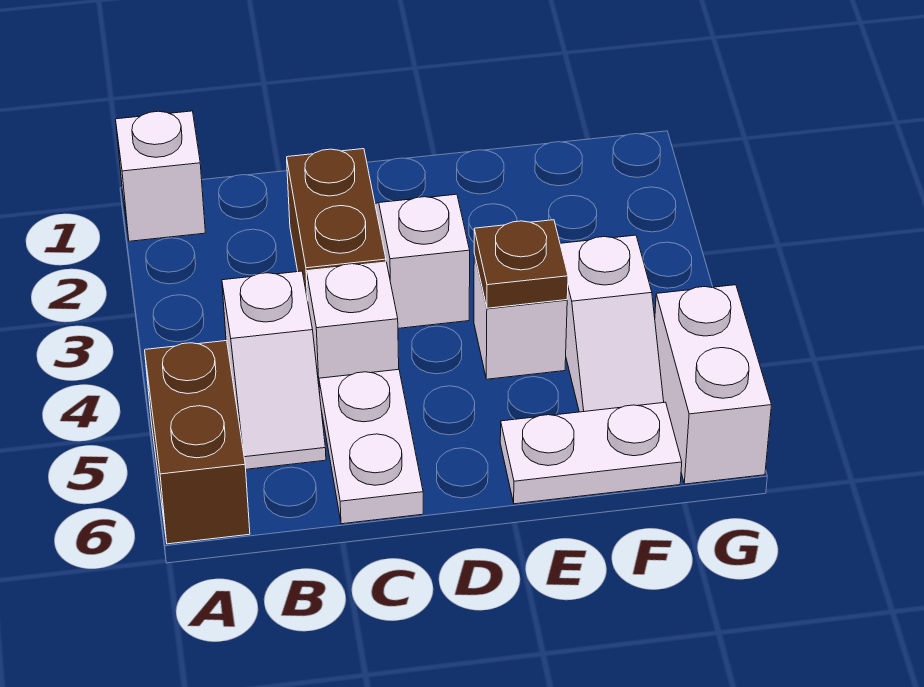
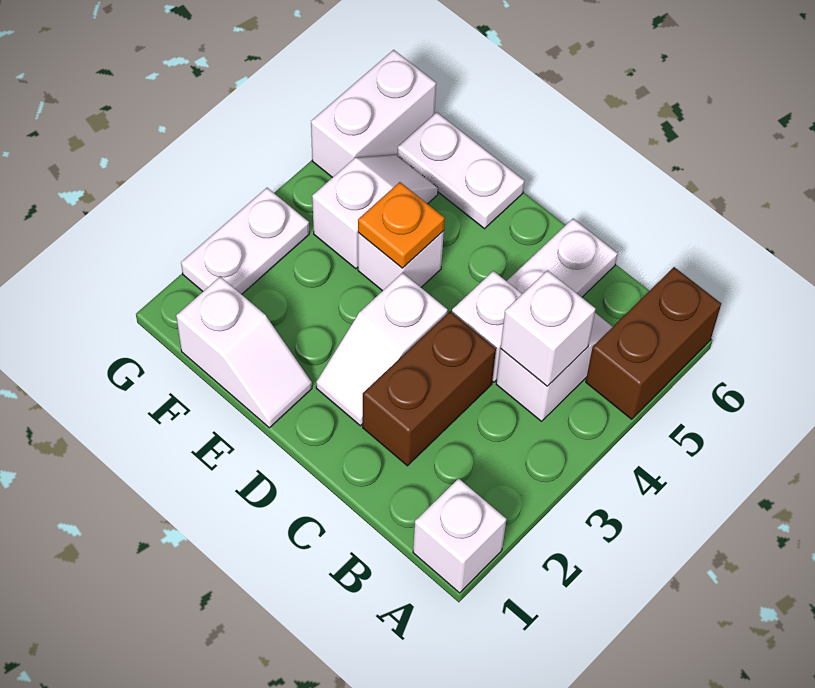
none -> white brick B4 level 2
none -> white slope E1:F1 level 1 top F
brown plate E4 level 2 -> orange plate E4 level 2
none -> white plate G2:G3 level 1

